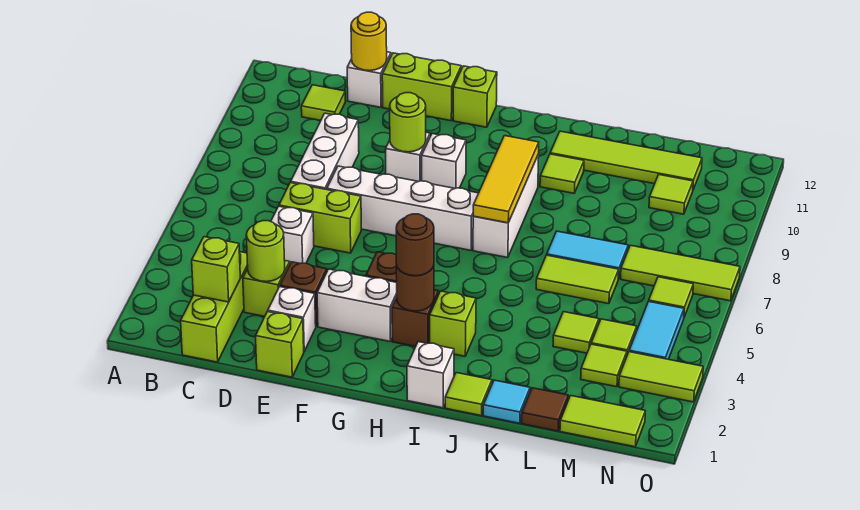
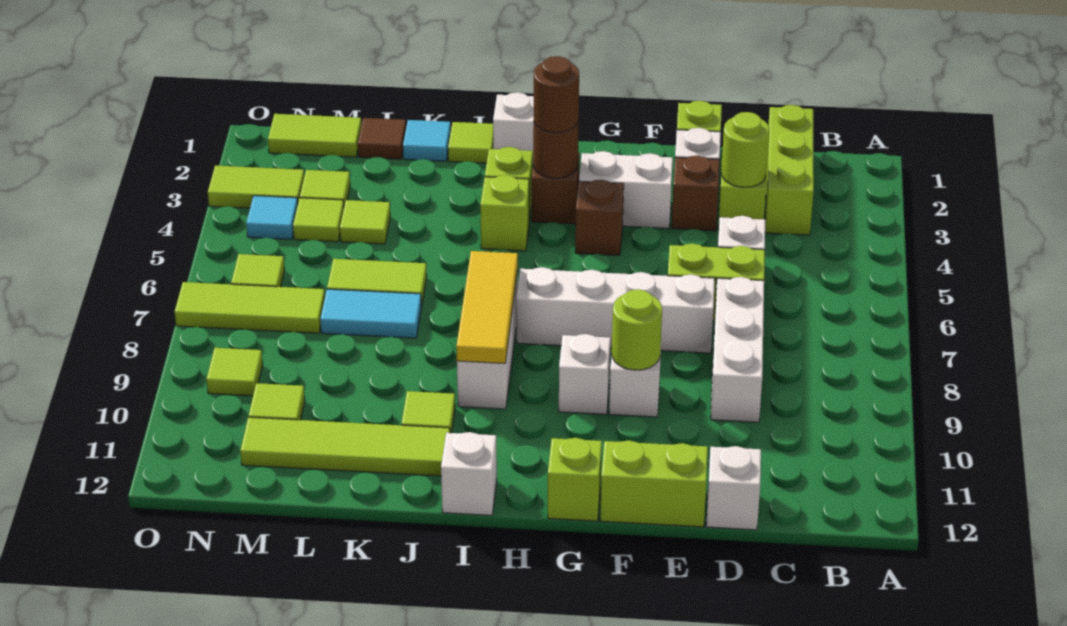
lime brick C2 level 2 -> lime brick I4 level 1
lime tile C11 level 1 -> lime tile N9 level 1
yellow round brick D12 level 2 -> none
none -> white brick I12 level 1
cyan tile N4:N5 level 1 -> cyan tile N4 level 1

